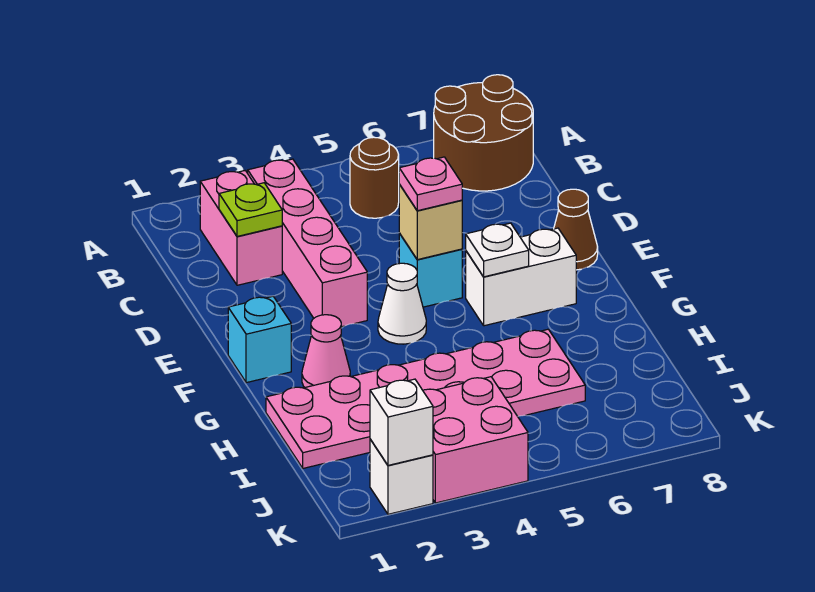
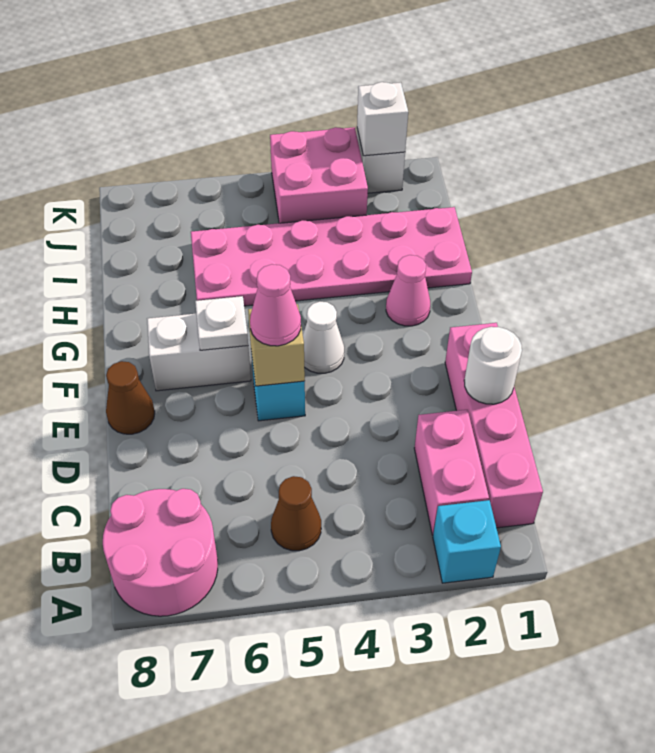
brown round brick A7:B8 level 1 -> pink round brick A7:B8 level 1
pink brick B3:E3 level 1 -> pink brick B1:E1 level 1
brown round brick B5 level 1 -> brown cone B5 level 1
lime plate C2 level 2 -> none
none -> white round brick D1 level 2
pink plate E5 level 3 -> pink cone E5 level 3
cyan brick F1 level 1 -> cyan brick A2 level 1

